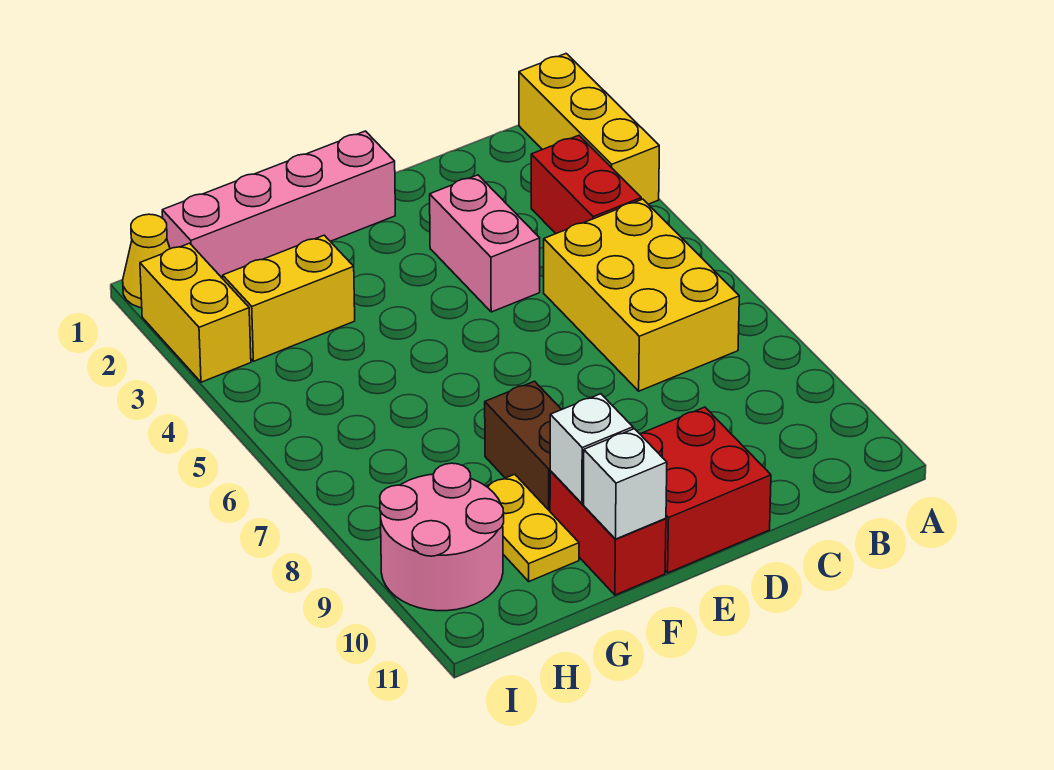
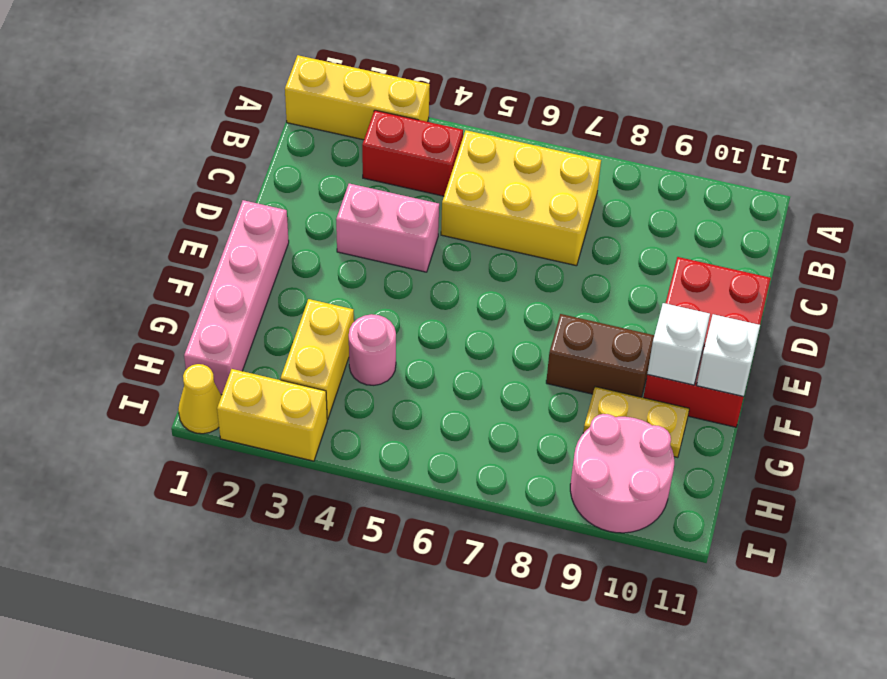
none -> pink round brick G4 level 1

